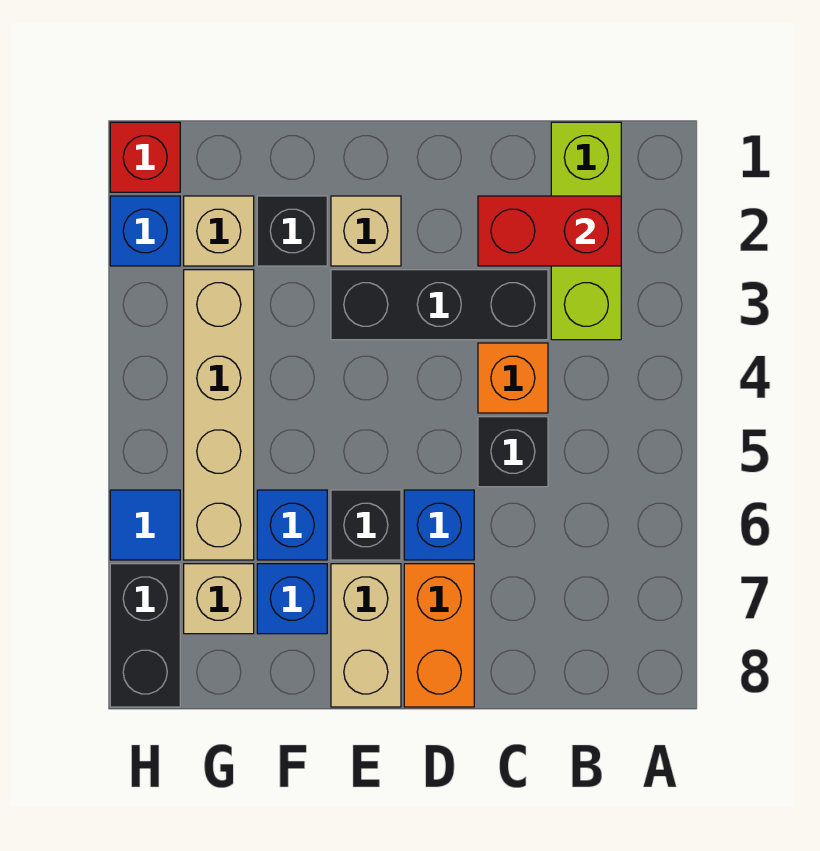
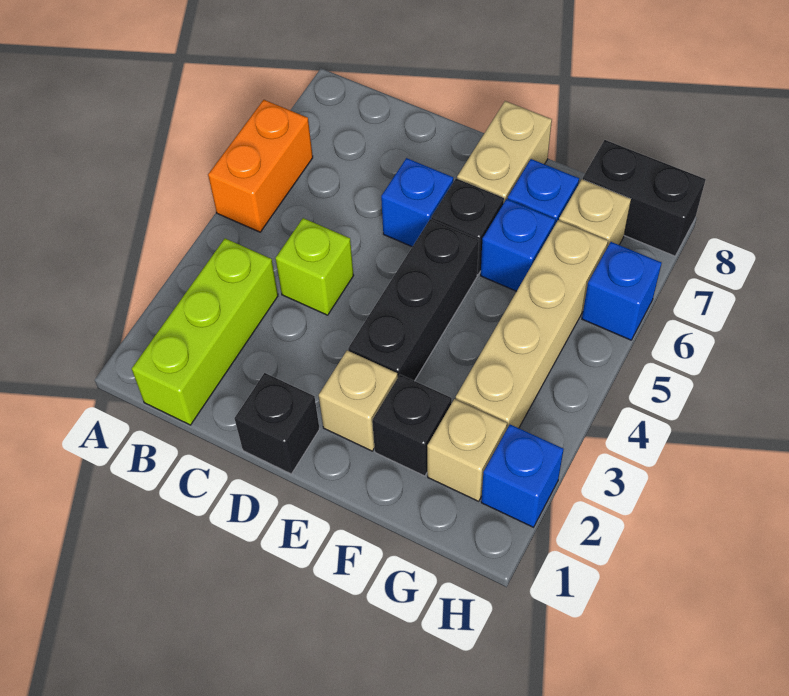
red brick B2:C2 level 2 -> none
black brick C3:E3 level 1 -> black brick E3:E5 level 1
orange brick C4 level 1 -> lime brick C4 level 1
black brick C5 level 1 -> black brick D1 level 1
orange brick D7:D8 level 1 -> orange brick A5:A6 level 1
red brick H1 level 1 -> none
blue tile H6 level 1 -> blue brick H6 level 1
black brick H7:H8 level 1 -> black brick G8:H8 level 1

